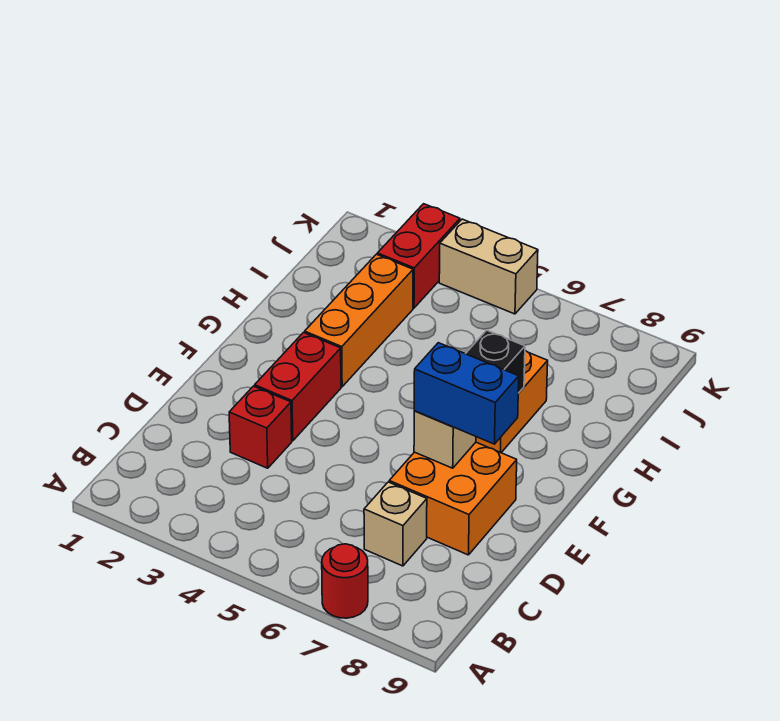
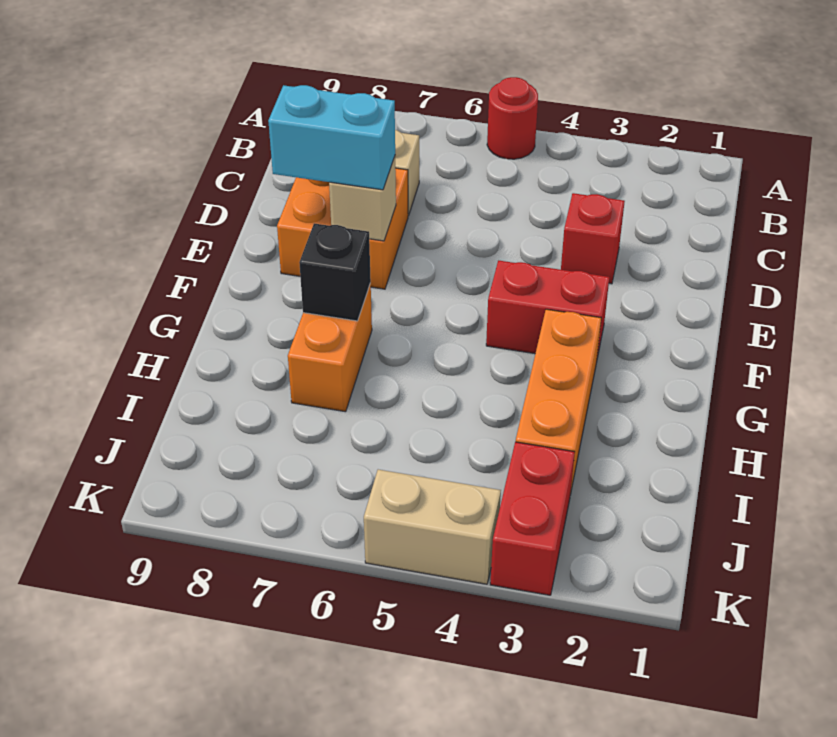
red round brick A7 level 1 -> red round brick A5 level 1
red brick E3:F3 level 1 -> red brick F3:F4 level 1
blue brick E7:E8 level 3 -> cyan brick E7:E8 level 3

